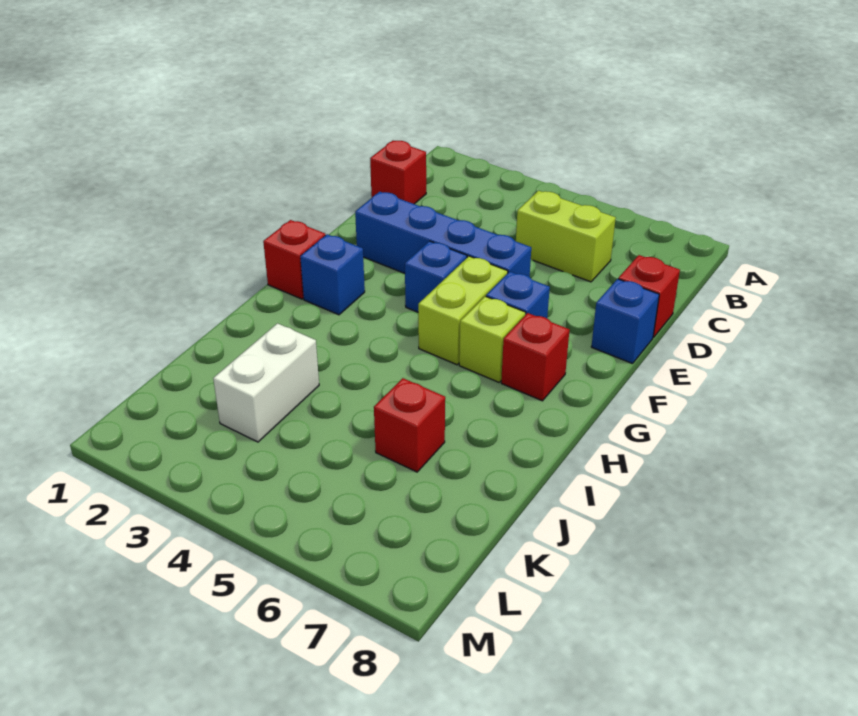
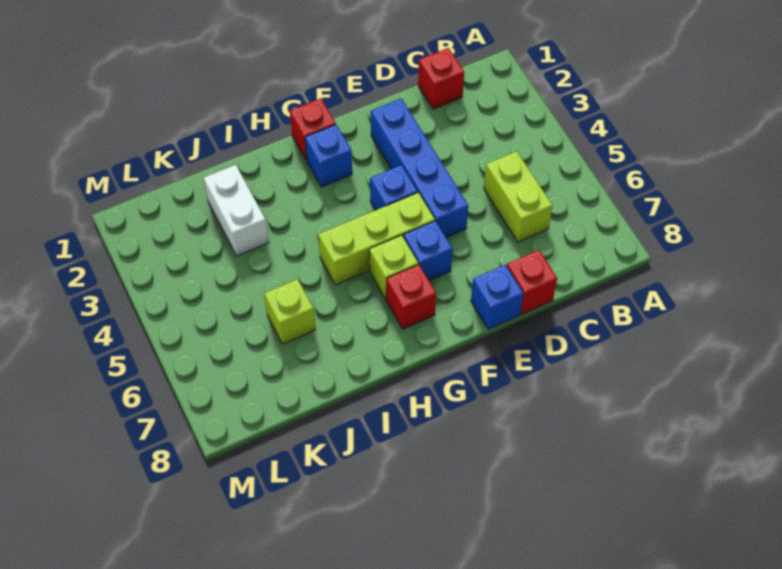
lime brick F5:G5 level 1 -> lime brick F5:H5 level 1
white brick J3:K3 level 1 -> white brick J2:J3 level 1
red brick J6 level 1 -> lime brick J6 level 1

